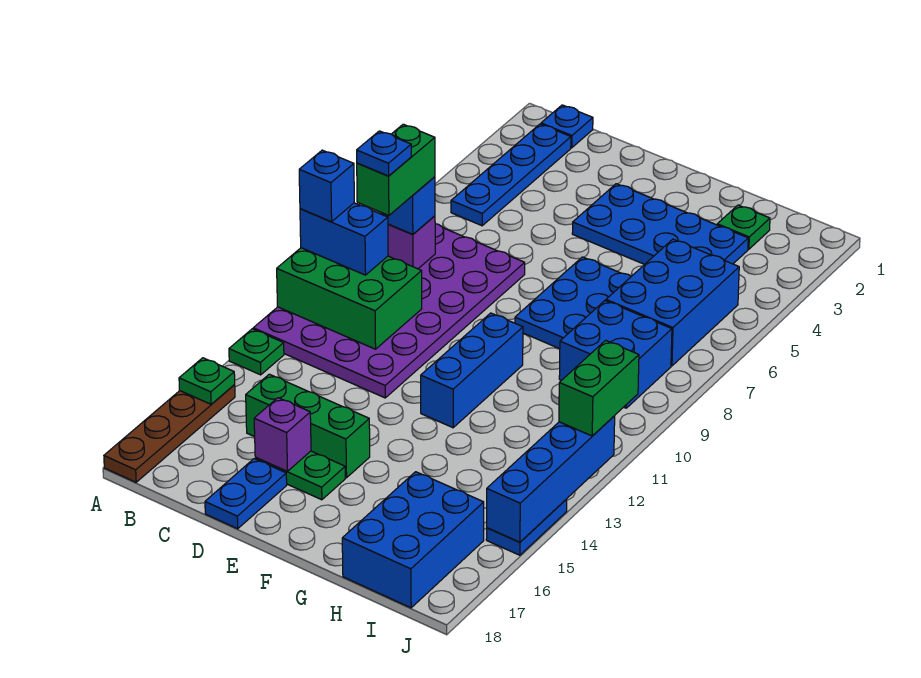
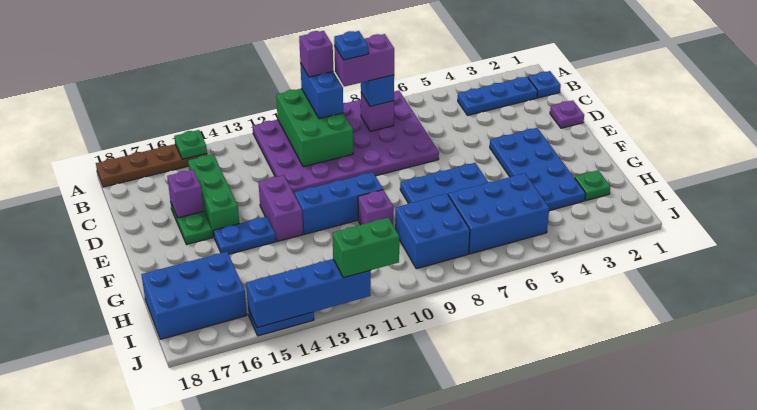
blue brick A10 level 4 -> purple brick A10 level 4
green plate A13 level 1 -> none
blue plate B2:B5 level 1 -> blue plate B2:B4 level 1
green brick B8:B9 level 4 -> purple brick B8:B9 level 4
none -> purple plate D1 level 1
blue plate D17:D18 level 1 -> blue plate F14:F15 level 1
none -> purple brick E13:F13 level 1
none -> purple brick G10 level 1

